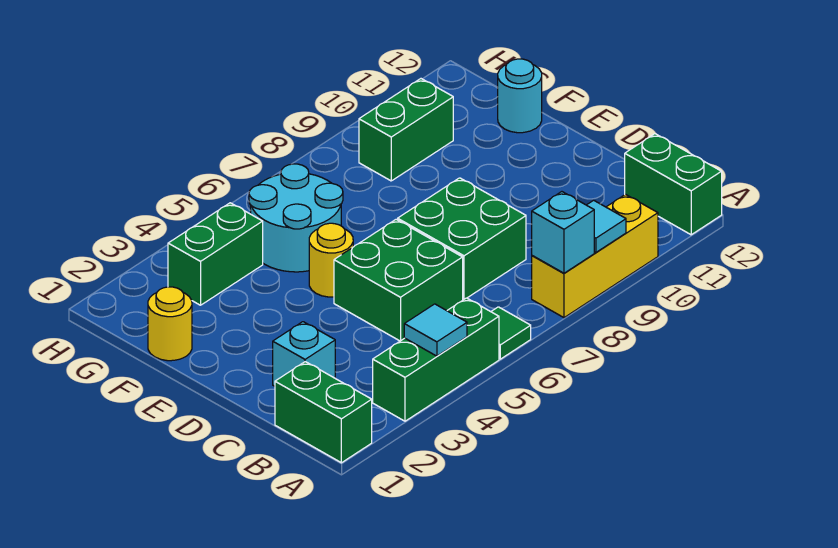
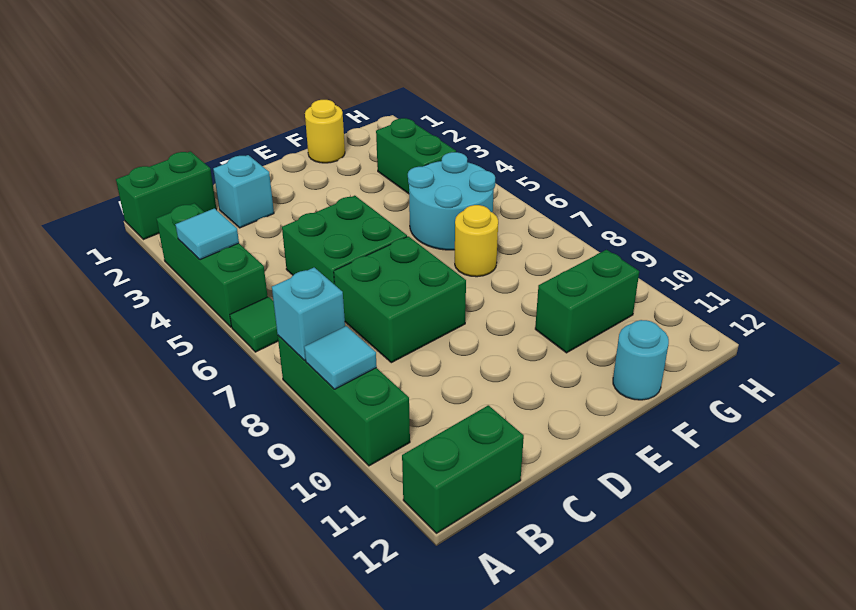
yellow brick A8:A10 level 1 -> green brick A8:A10 level 1
yellow round brick E5 level 1 -> yellow round brick F7 level 1
green brick G9:G10 level 1 -> green brick F10:G10 level 1

